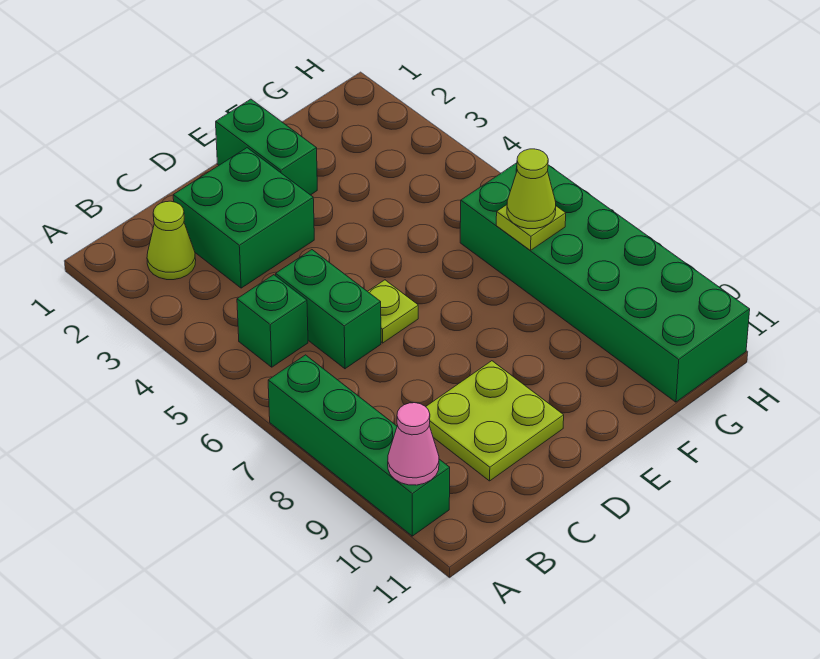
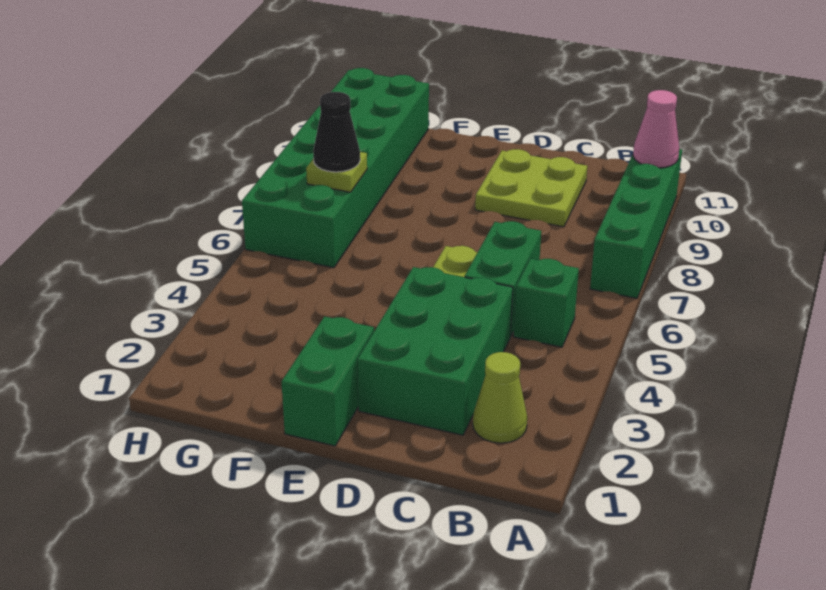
green brick C2:D3 level 1 -> green brick C2:D4 level 1
lime cone G7 level 3 -> black cone G7 level 3

